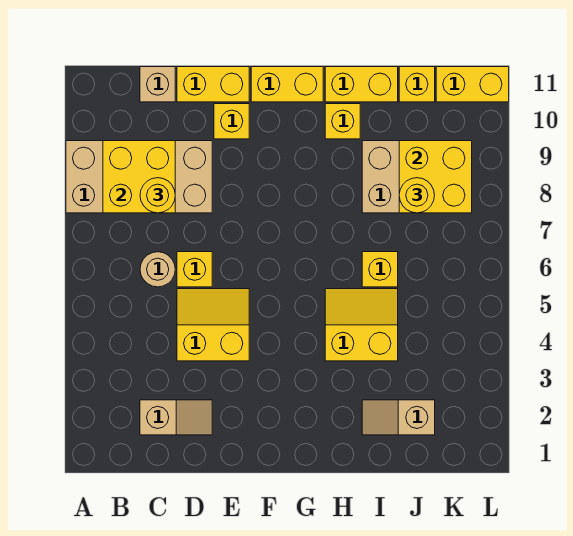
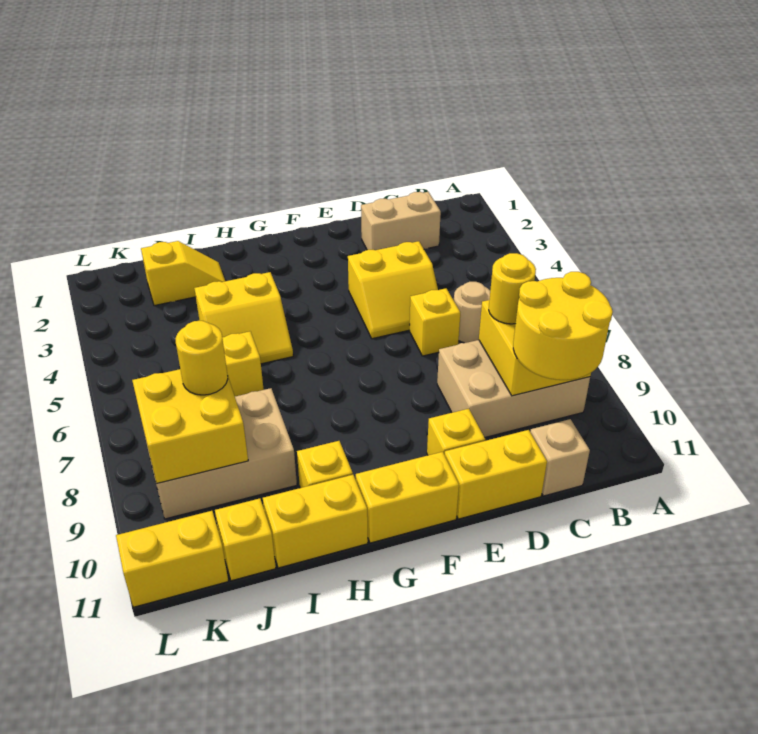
tan brick A8:D9 level 1 -> tan brick B8:D9 level 1
none -> yellow round brick B9:C10 level 3
tan slope C2:D2 level 1 top C -> tan brick C2:D2 level 1
tan slope I2:J2 level 1 top J -> yellow slope I2:J2 level 1 top J

